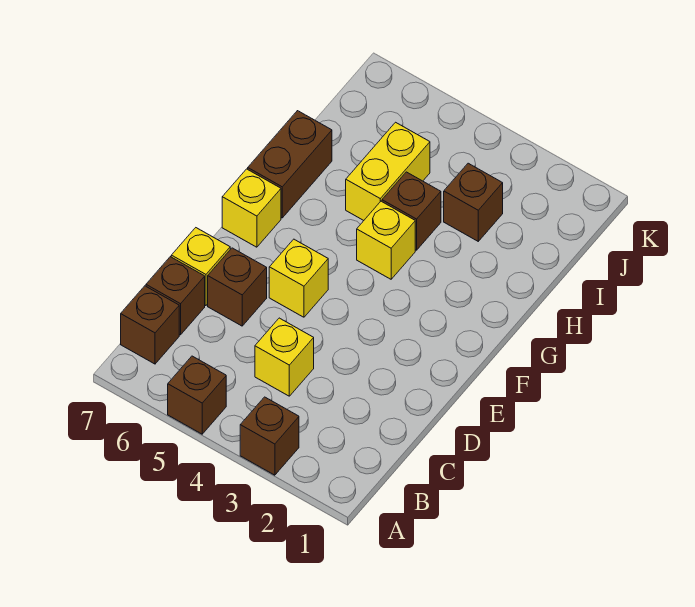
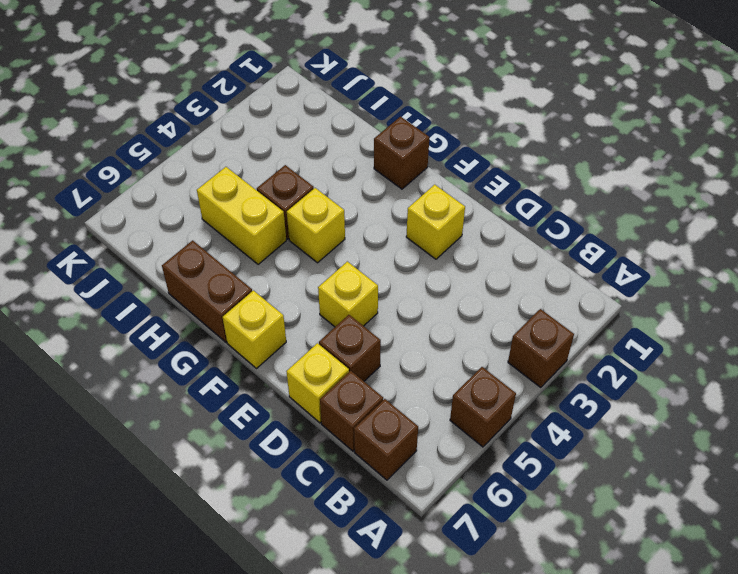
yellow brick C4 level 1 -> yellow brick E2 level 1
brown brick I3 level 1 -> brown brick G1 level 1

